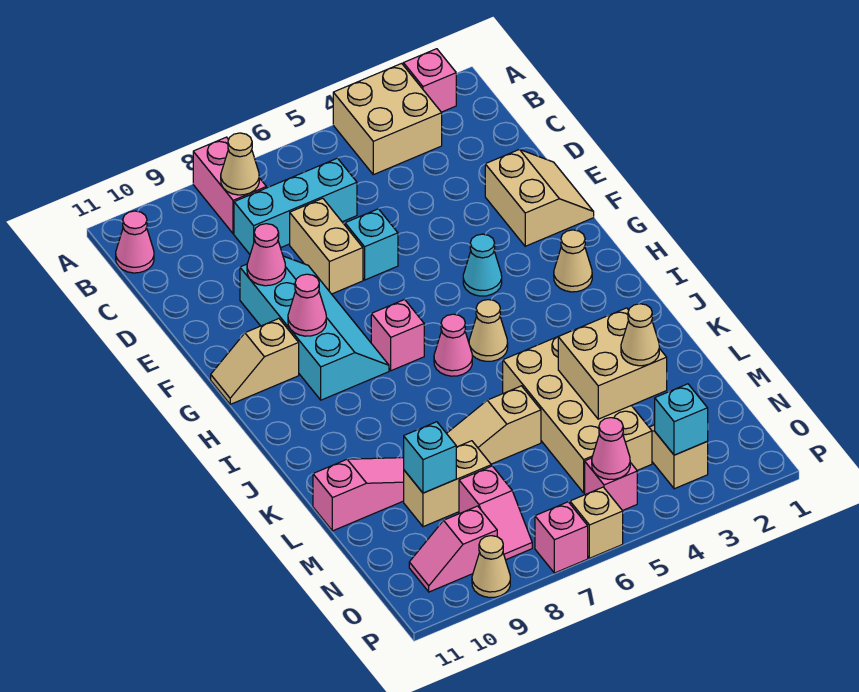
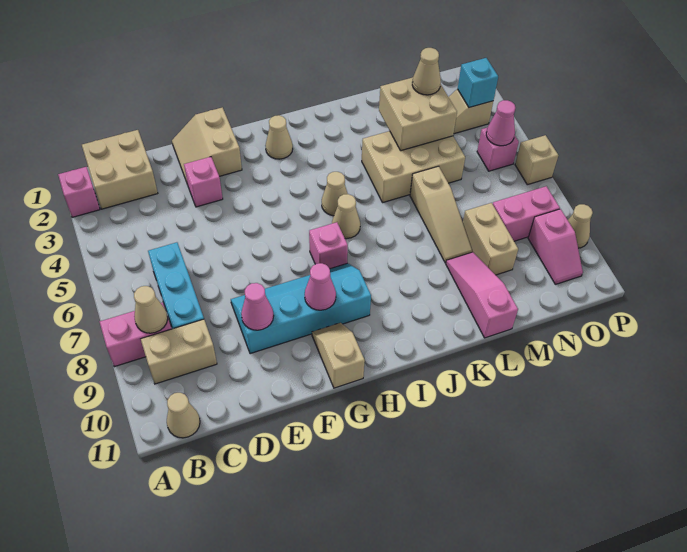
tan brick A3:B4 level 1 -> tan brick B1:C2 level 1
pink cone B11 level 1 -> tan cone B11 level 1
tan brick D7:E7 level 1 -> tan brick B9:C9 level 1
tan slope E1:F2 level 1 top 2 -> tan slope E1:F2 level 1 top F
cyan brick E6 level 1 -> none
cyan cone G4 level 1 -> none
tan slope G10:G11 level 1 top 10 -> tan slope G10:G11 level 1 top 11
pink cone I6 level 1 -> tan cone I6 level 1
tan brick K4:N5 level 1 -> tan brick K4:M5 level 1
cyan brick M9 level 2 -> none
pink slope N8:O8 level 1 top N -> pink brick N8:O8 level 1
pink brick P7 level 1 -> pink brick E3 level 1

